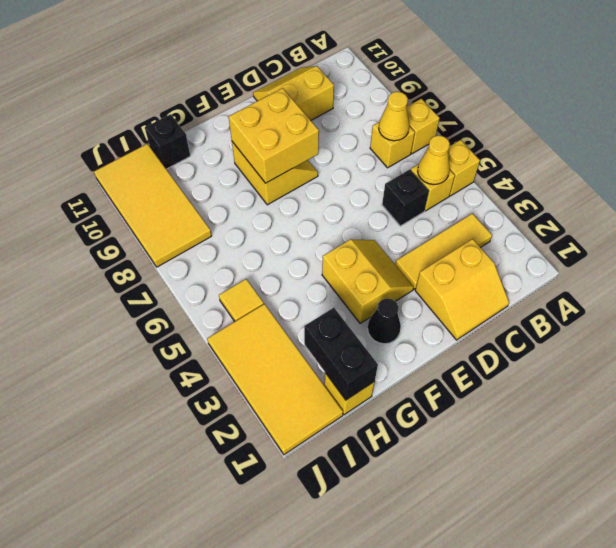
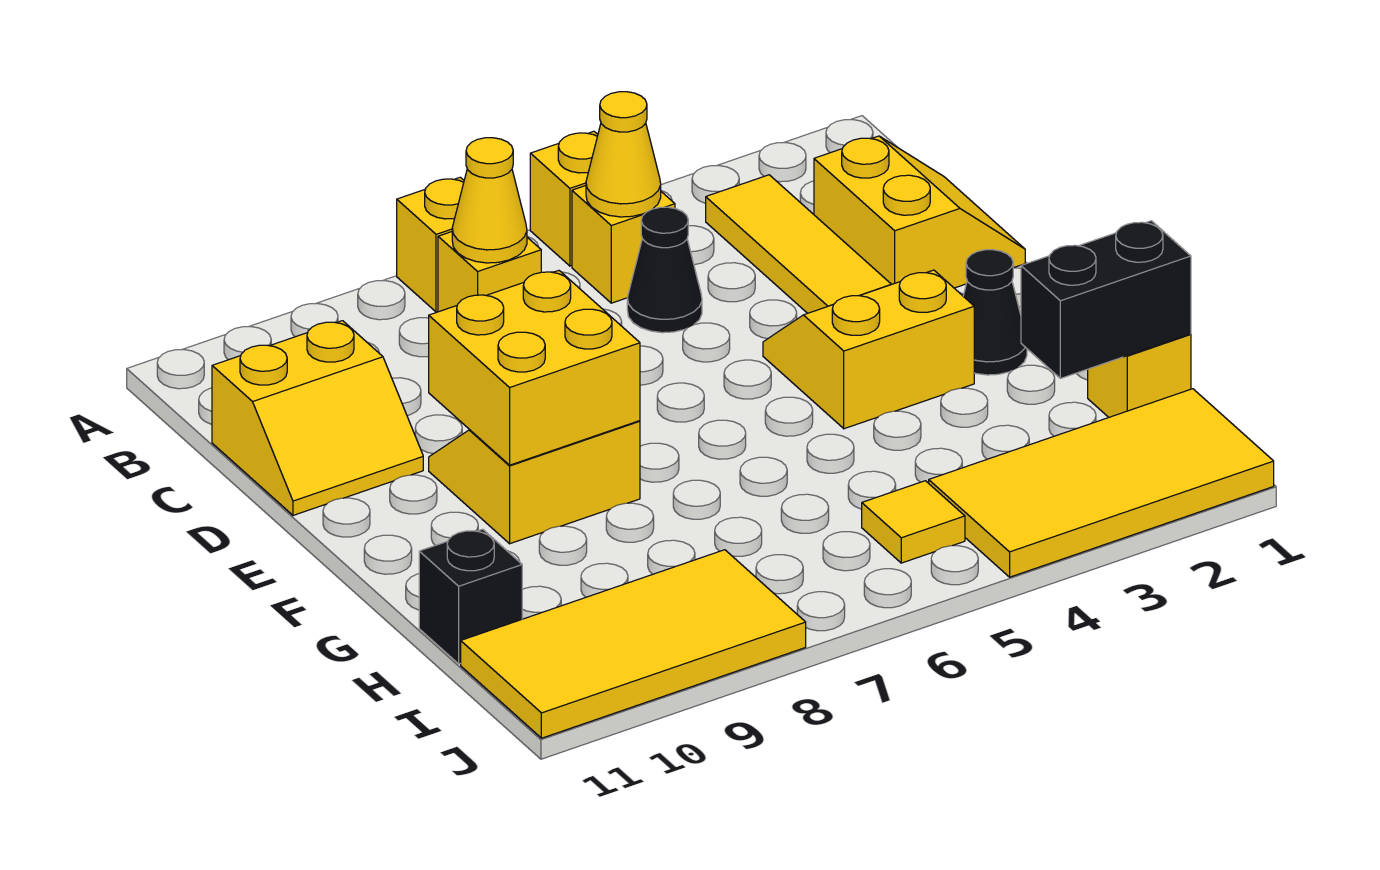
black brick C5 level 1 -> black cone C5 level 1
yellow slope C10:D11 level 1 top 10 -> yellow slope C10:D11 level 1 top C

